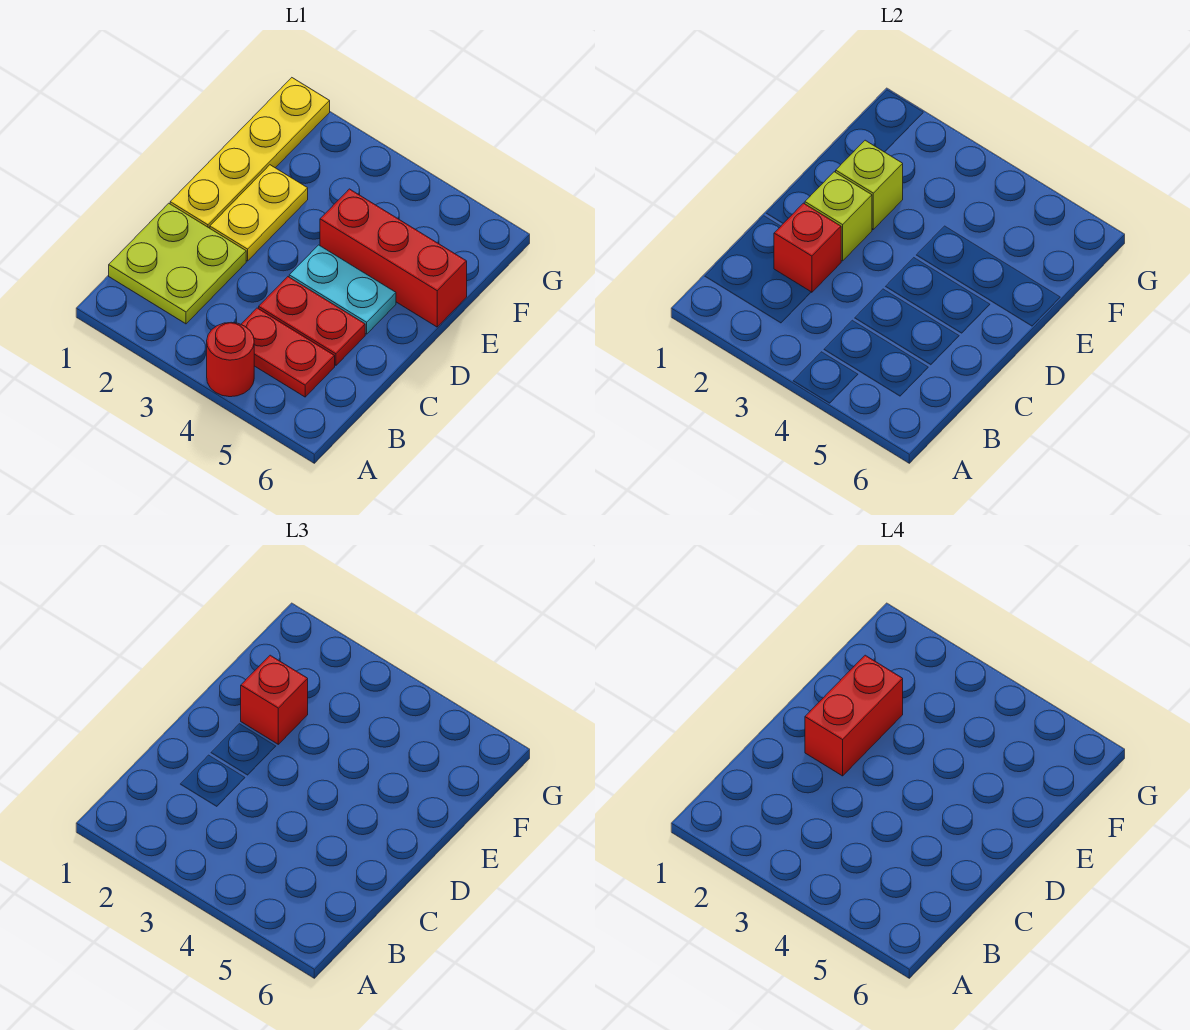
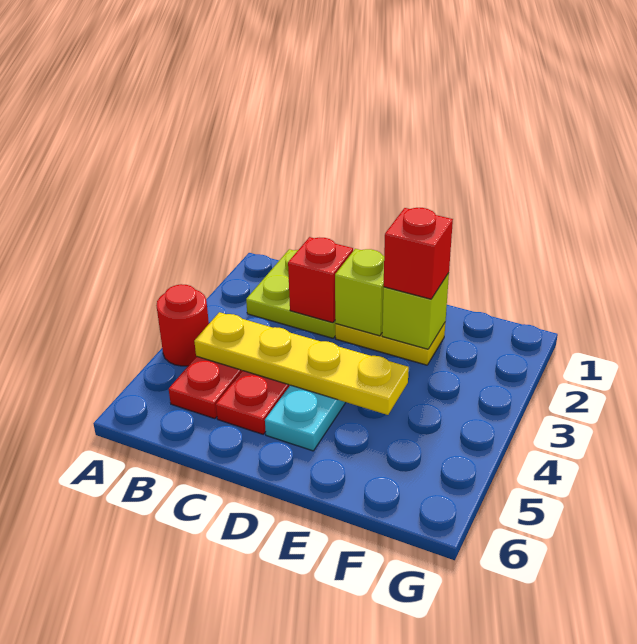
yellow plate D1:G1 level 1 -> yellow plate B4:E4 level 2
red brick D2:E2 level 4 -> none
red brick E4:E6 level 1 -> none

